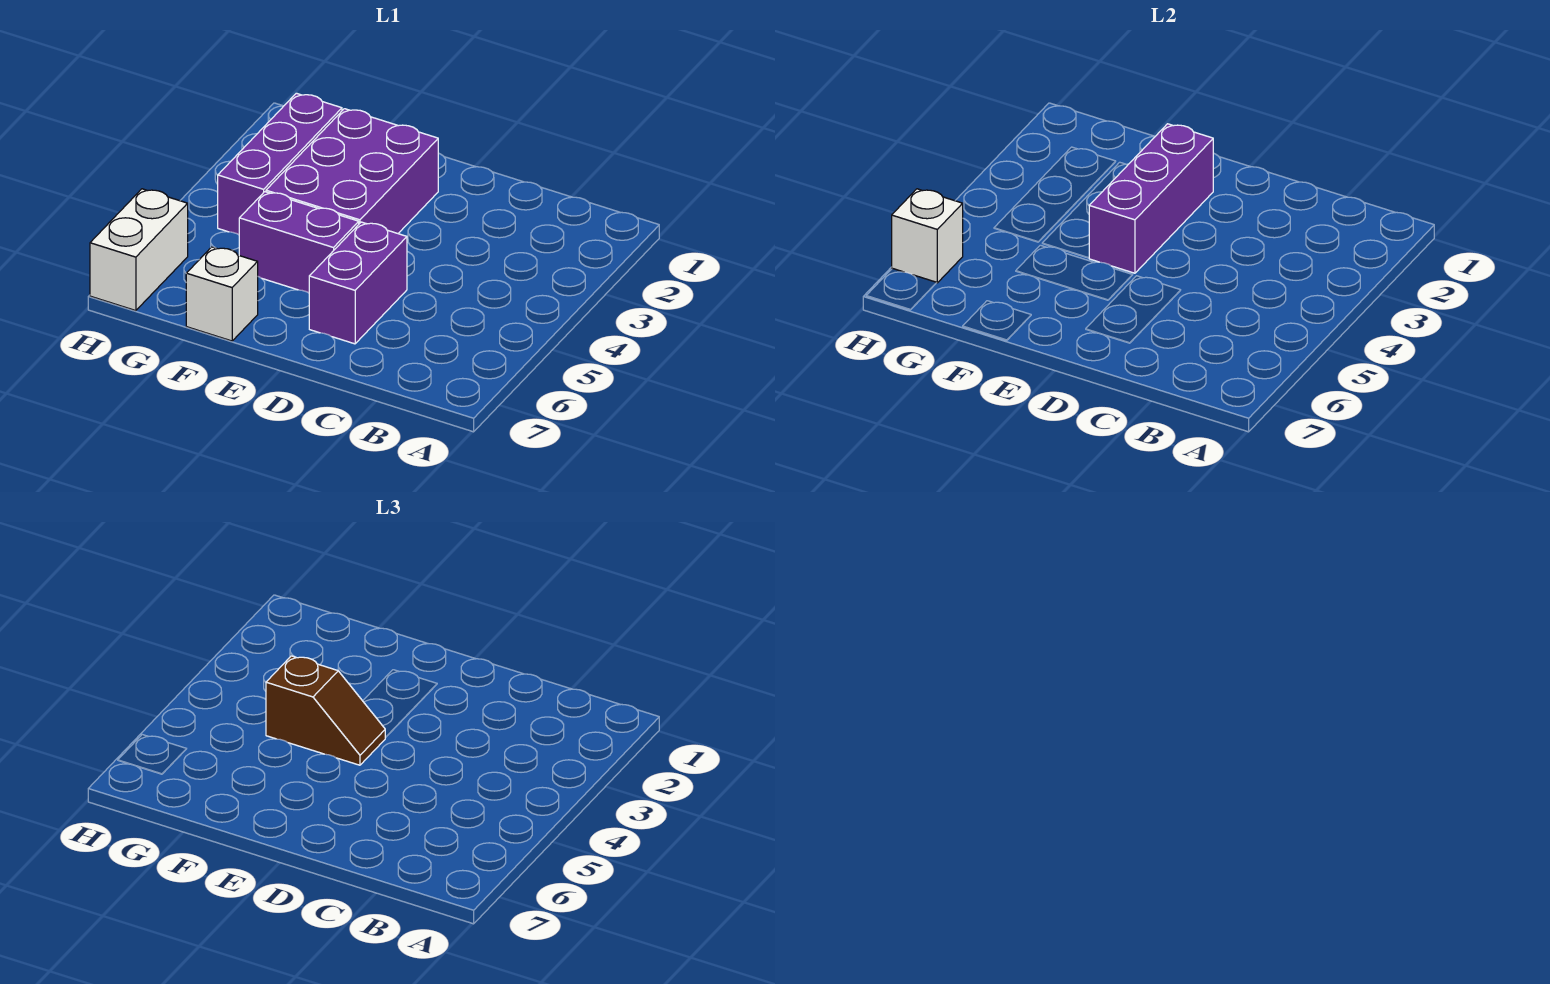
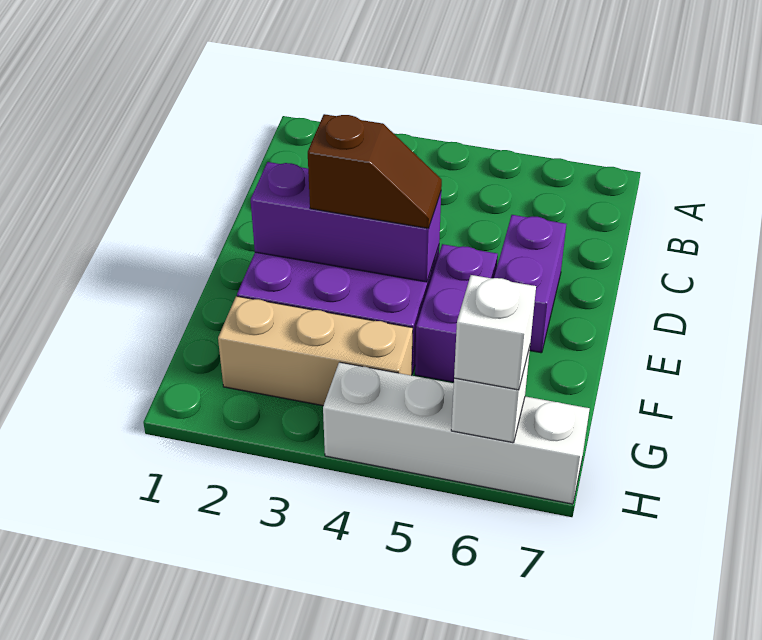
purple brick D5:D6 level 1 -> purple brick D6:E6 level 1
brown slope E4:F4 level 3 top F -> brown slope E3:E4 level 3 top 3
white brick F7 level 1 -> white brick H6 level 3
purple brick G2:G4 level 1 -> tan brick G2:G4 level 1
white brick H6:H7 level 1 -> white brick H4:H7 level 1

